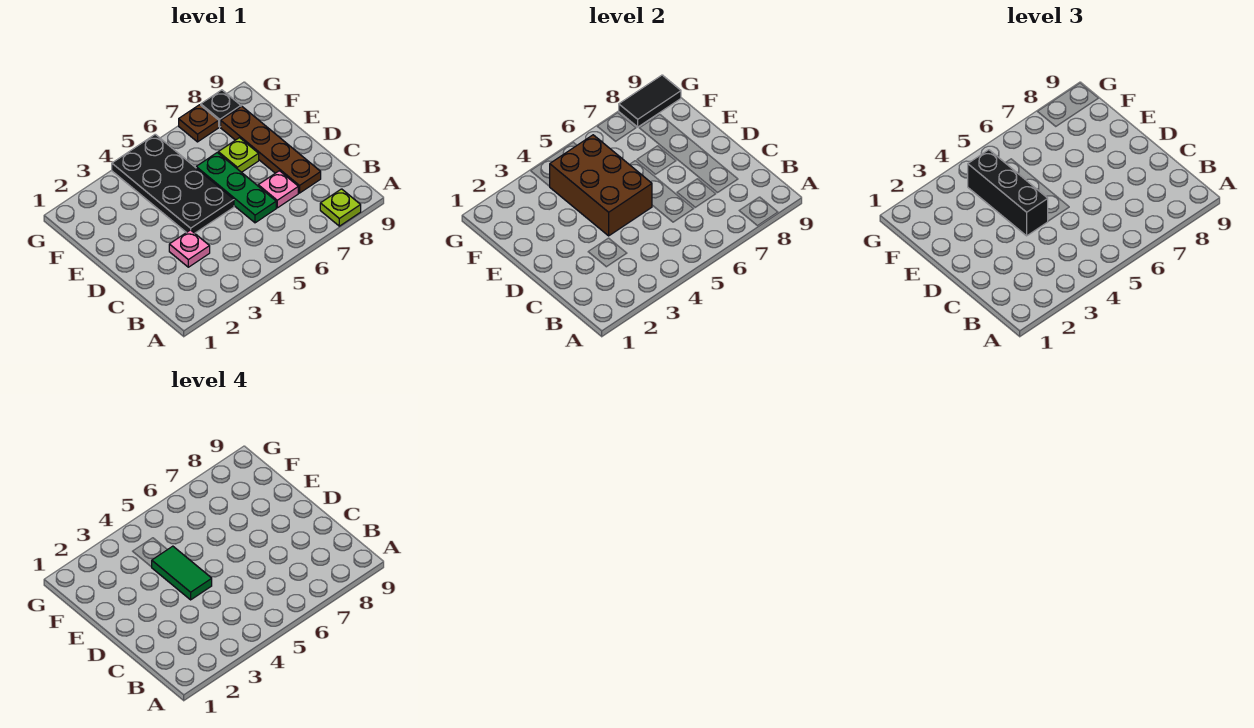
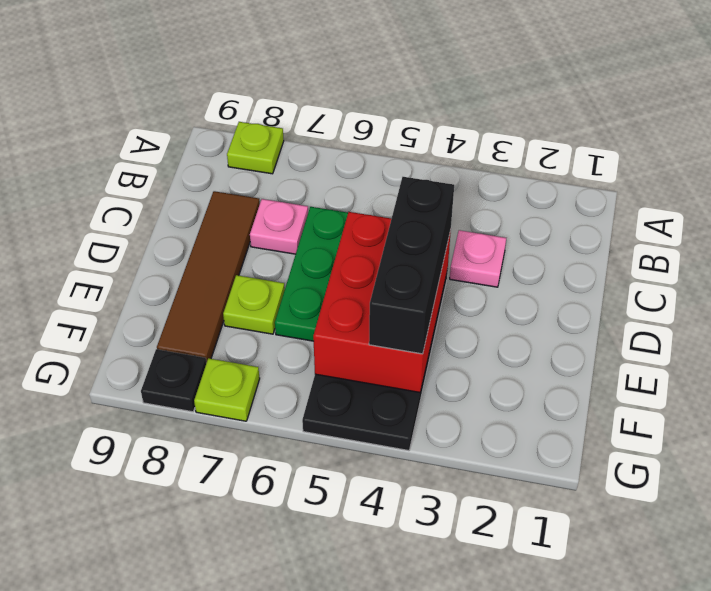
brown plate C8:F8 level 1 -> brown tile C8:F8 level 1
brown brick D4:F5 level 2 -> red brick D4:F5 level 2
green tile D4:E4 level 4 -> none
brown plate G7 level 1 -> lime plate G7 level 1
black tile G8:G9 level 2 -> none

